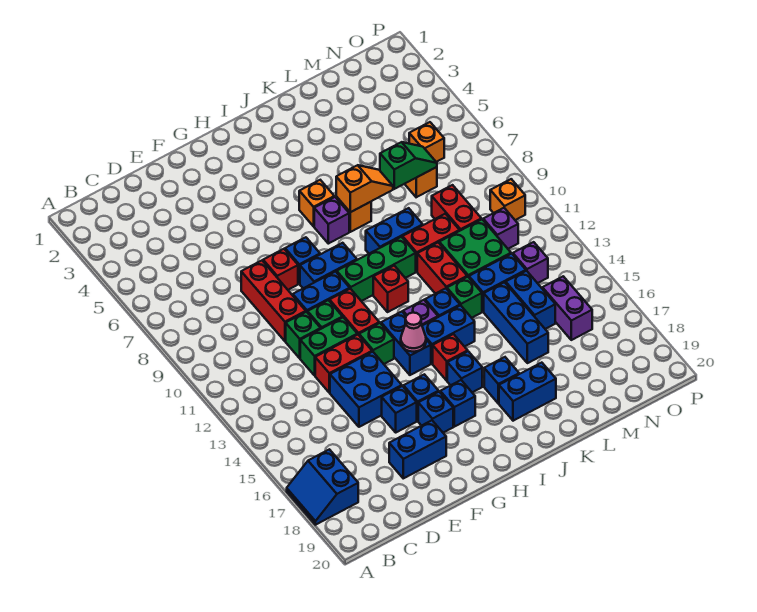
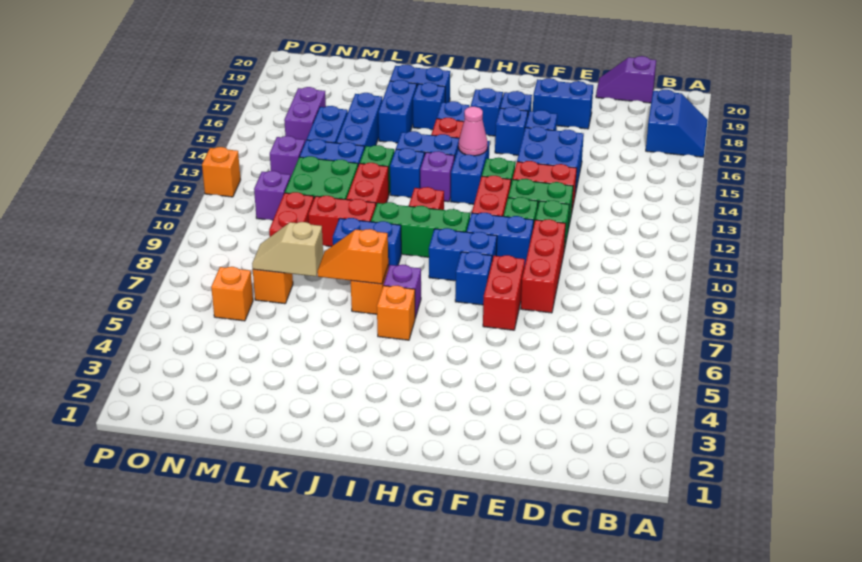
none -> purple slope C20:D20 level 1 top C
red brick F8 level 1 -> red brick F7:F8 level 1
none -> blue brick K16:K17 level 1
green slope L7:M7 level 2 top L -> tan slope L7:M7 level 2 top L
orange brick O10 level 1 -> orange brick P12 level 1

